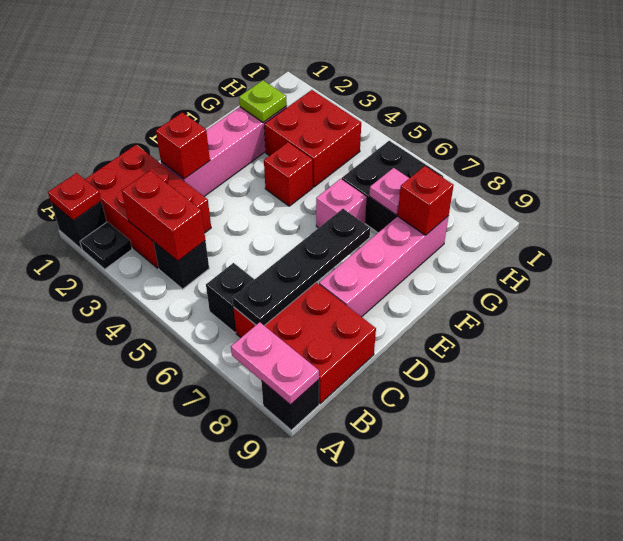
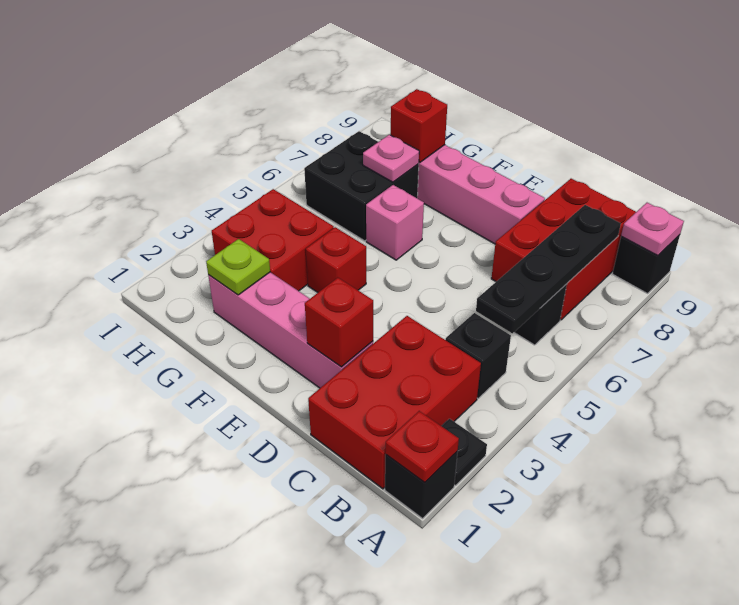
pink plate A8:A9 level 2 -> pink plate A9 level 2
red brick B3:B4 level 2 -> none
black plate B7:E7 level 2 -> black plate B5:B8 level 2

